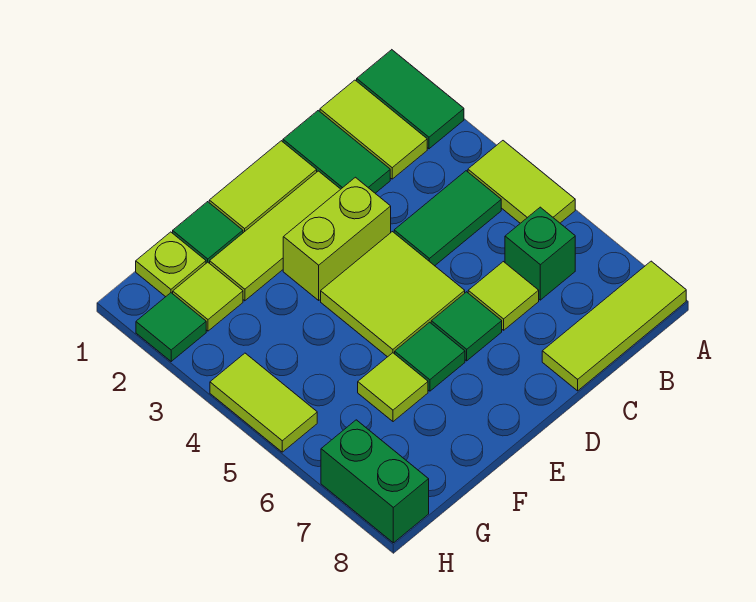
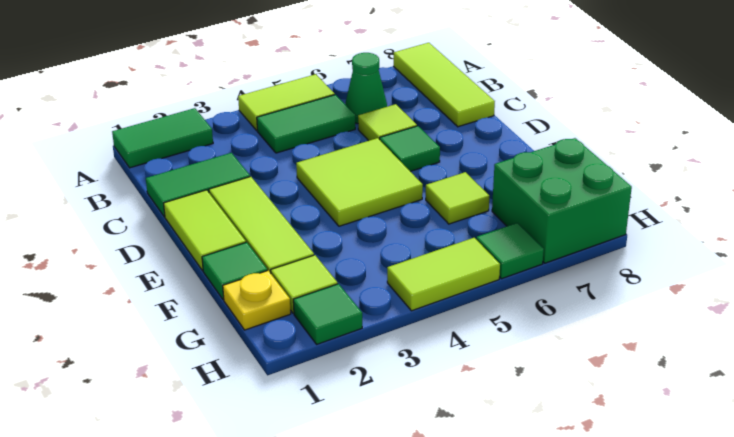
lime tile B1:B2 level 1 -> none
green tile B4:C4 level 1 -> green tile B4:B5 level 1
green brick B6 level 1 -> green cone B6 level 1
lime brick D3:E3 level 1 -> none
green tile E6 level 1 -> green tile H6 level 1
lime plate G1 level 1 -> yellow plate G1 level 1
green brick H7:H8 level 1 -> green brick G7:H8 level 1

